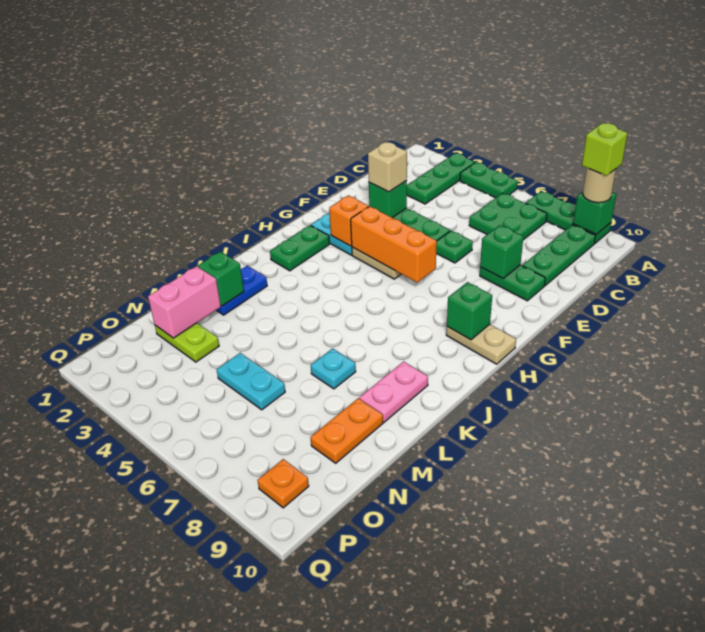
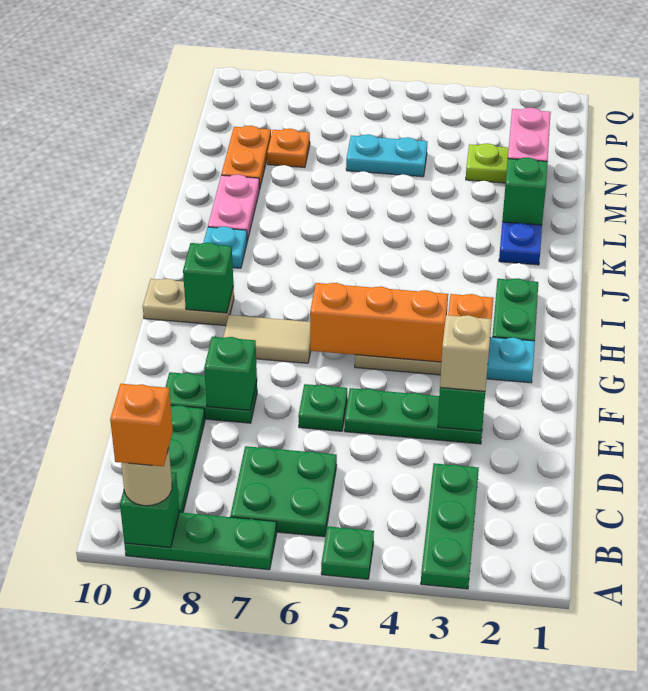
green plate A4:A5 level 1 -> green plate A5 level 1
lime brick A9 level 4 -> orange brick A9 level 4
none -> tan tile G7:G8 level 1
cyan plate L7 level 1 -> cyan plate J9 level 1
orange plate P9 level 1 -> orange plate N8 level 1

